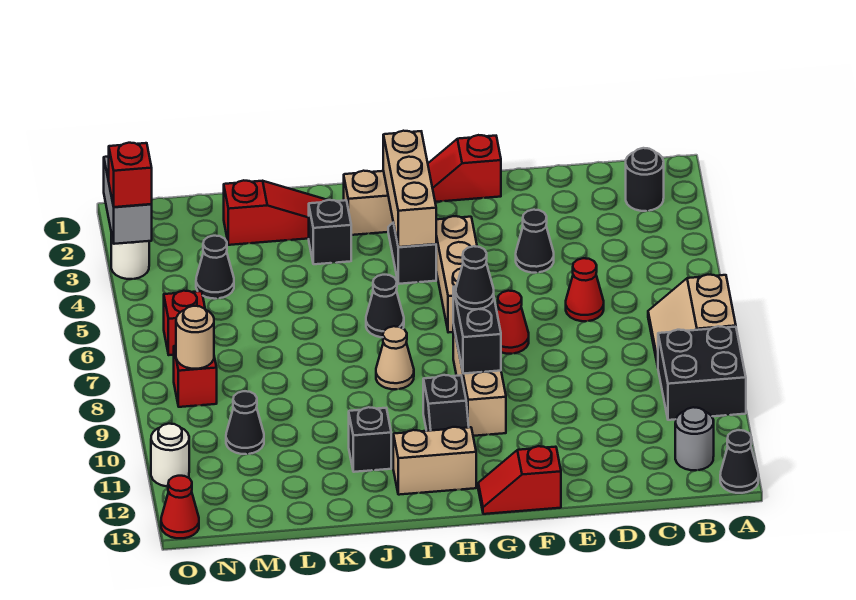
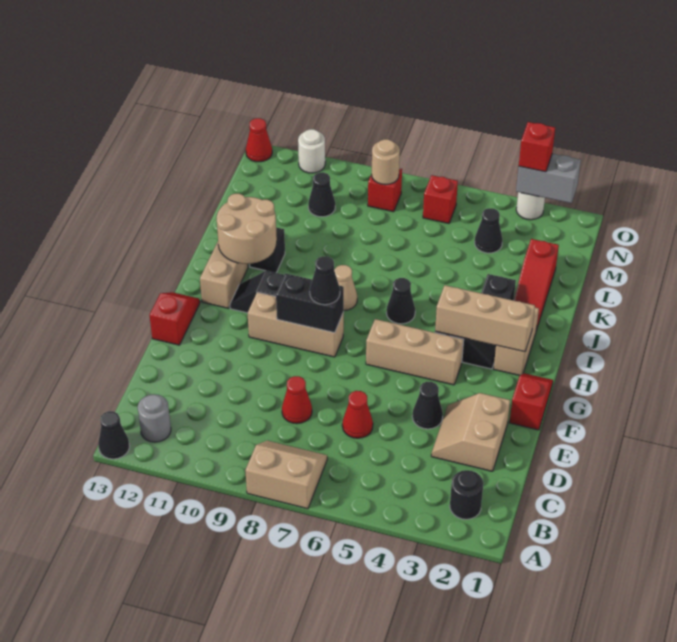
black brick A9:B10 level 1 -> none
none -> tan slope D2:E3 level 1 top 2
red cone F7 level 1 -> red cone D8 level 1
none -> tan round brick I11:J12 level 2

